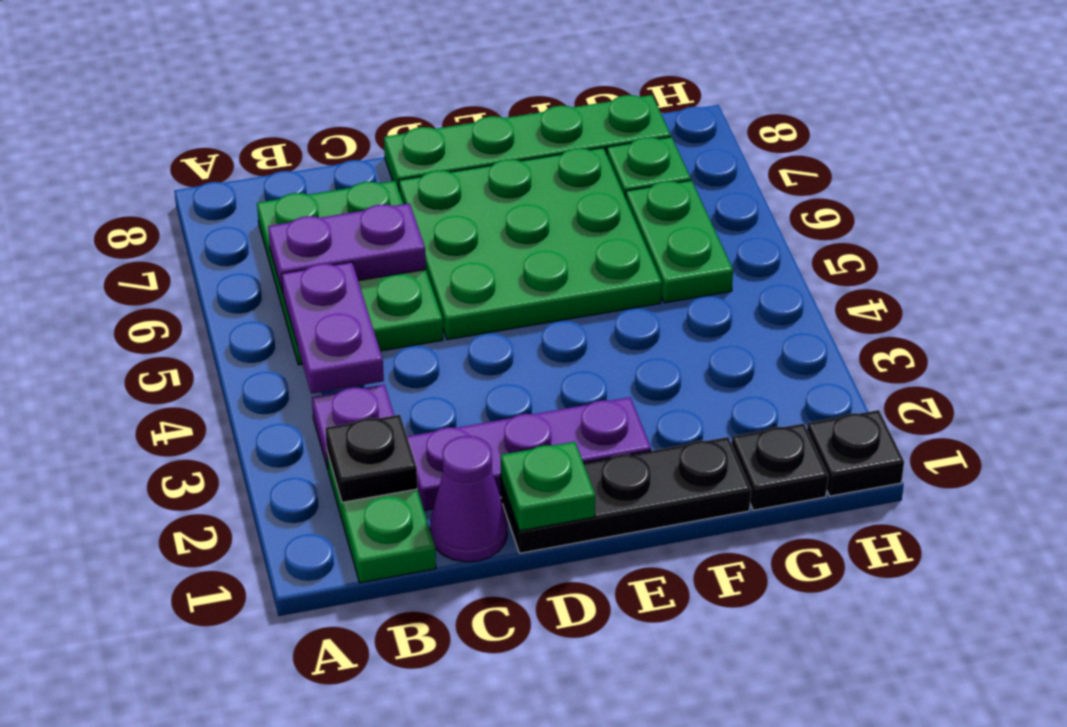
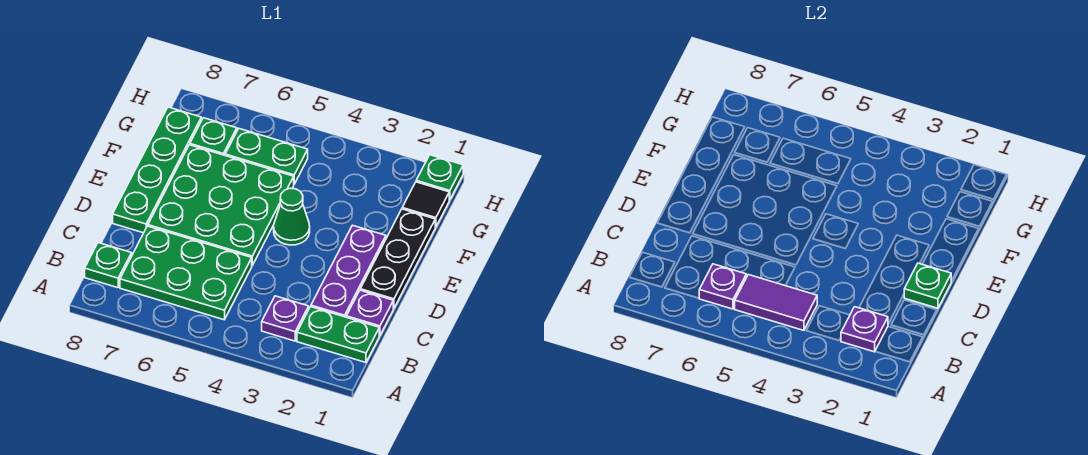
black plate B2 level 2 -> purple plate B2 level 2
purple plate B4:B5 level 2 -> purple tile B4:B5 level 2
purple plate B6:C6 level 2 -> purple plate B6 level 2
none -> green plate B8 level 1
purple cone C1 level 1 -> purple plate C1 level 1
none -> green cone E4 level 1
black plate G1 level 1 -> black tile G1 level 1
black plate H1 level 1 -> green plate H1 level 1

